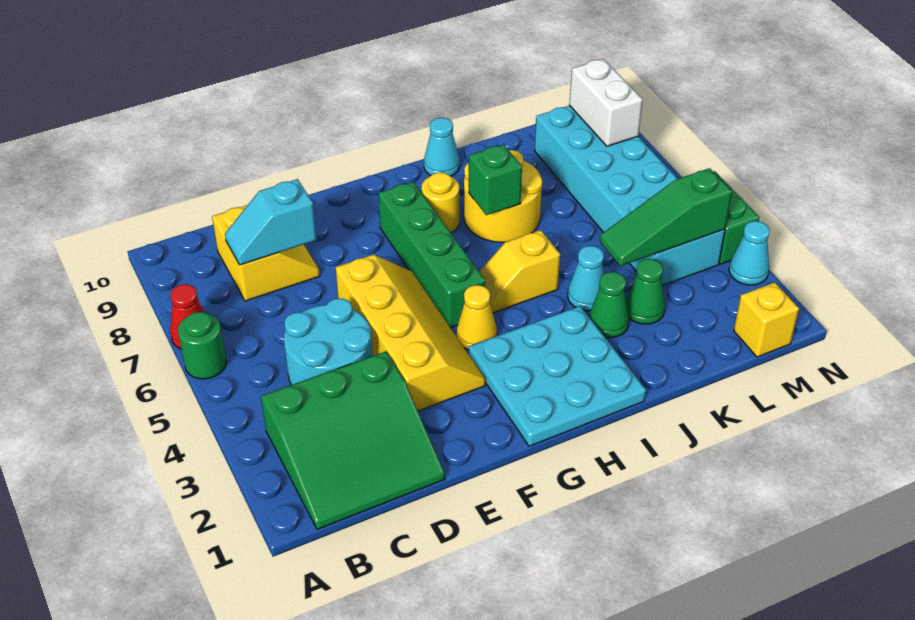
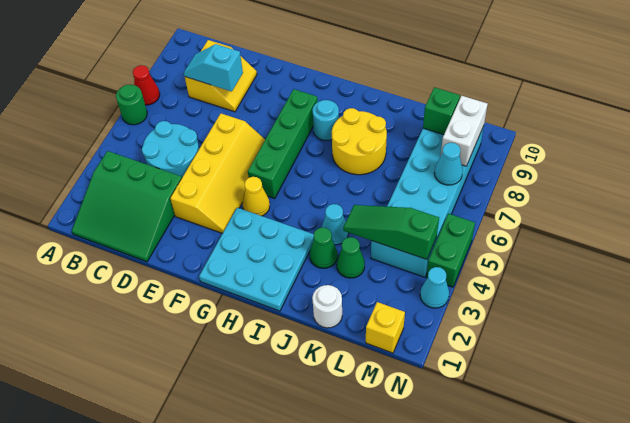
yellow slope H5:I5 level 1 top I -> none
yellow round brick H8 level 1 -> cyan round brick H8 level 1
green brick I7 level 2 -> green brick L9 level 2
cyan cone I10 level 1 -> cyan cone M7 level 2
none -> white round brick K1 level 1

